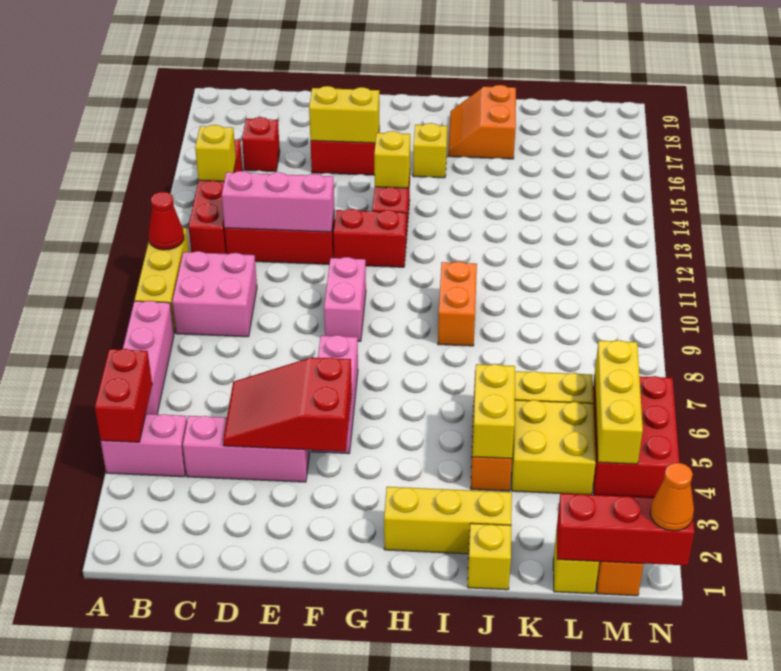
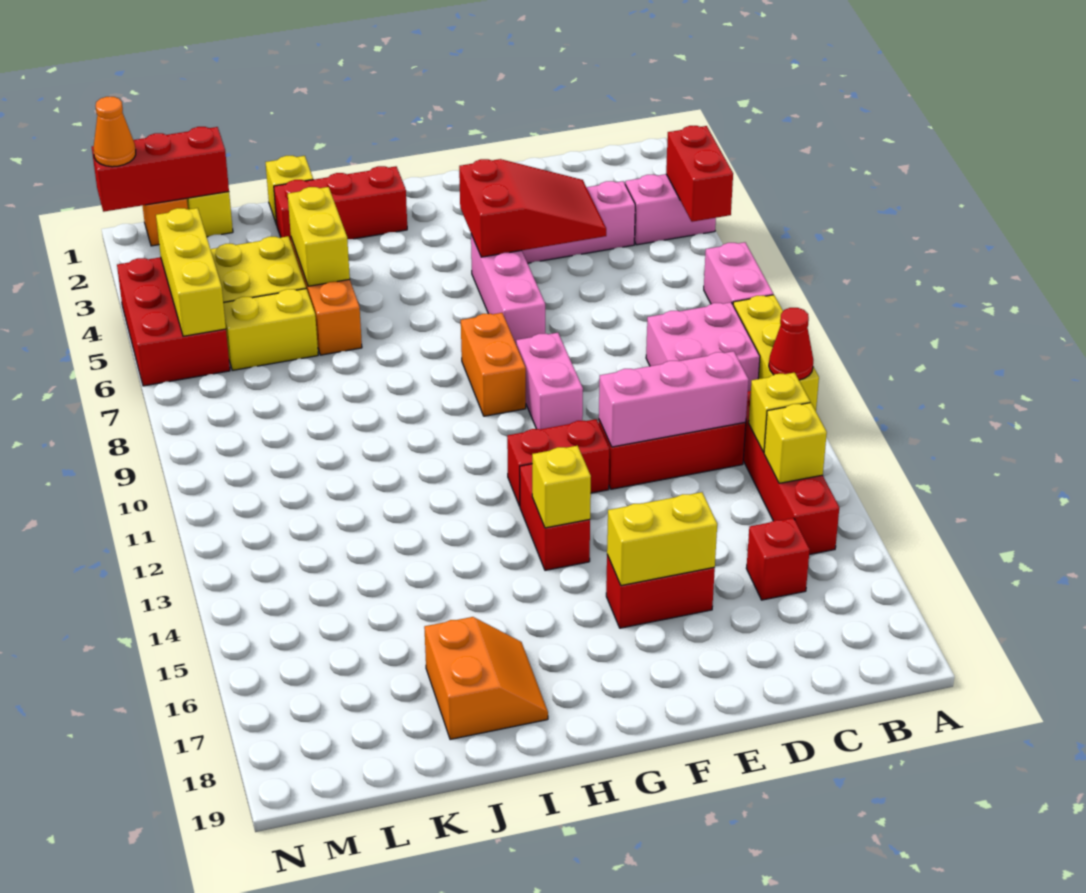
pink brick A6:A8 level 1 -> pink brick A7:A8 level 1
yellow brick H2:J2 level 1 -> red brick H2:J2 level 1
yellow brick H16 level 1 -> yellow brick B13 level 2
orange brick I9:I10 level 1 -> orange brick G8:G9 level 1

